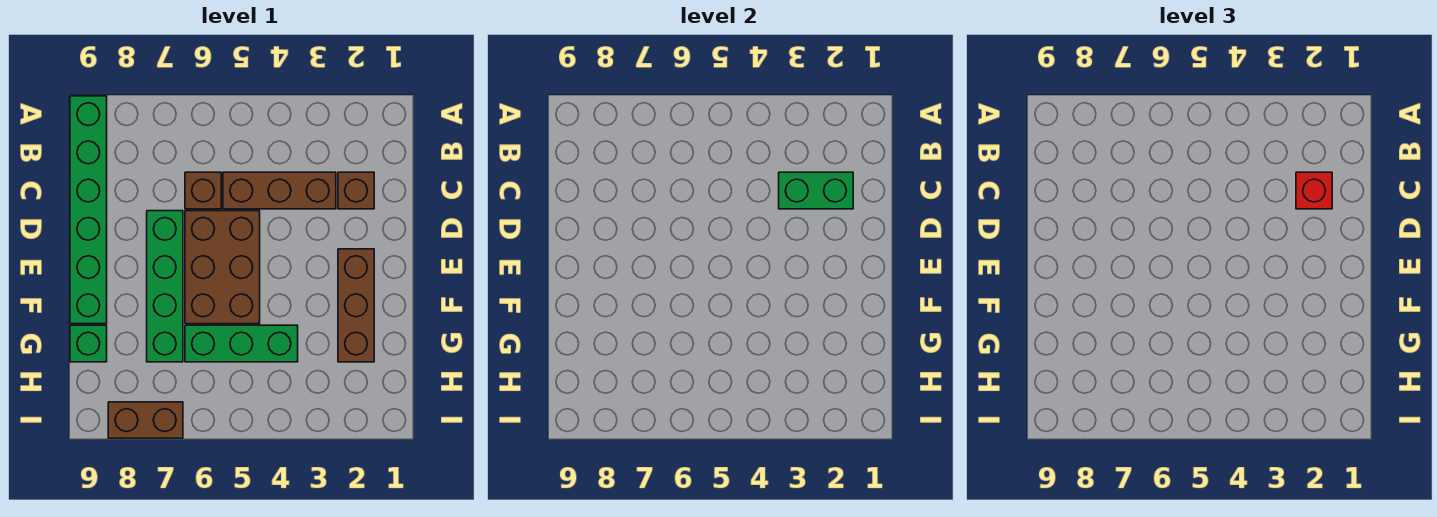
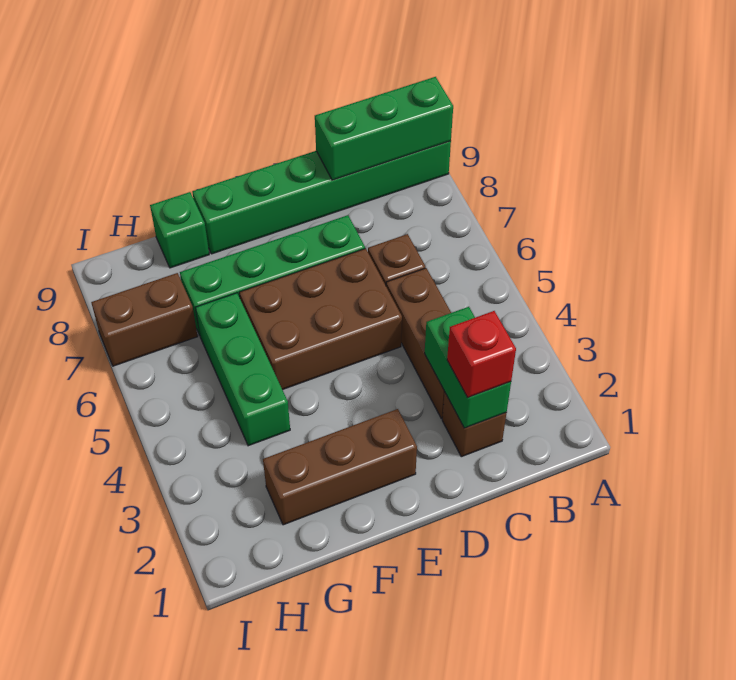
none -> green brick A9:C9 level 2
brown brick I7:I8 level 1 -> brown brick H7:I7 level 1

